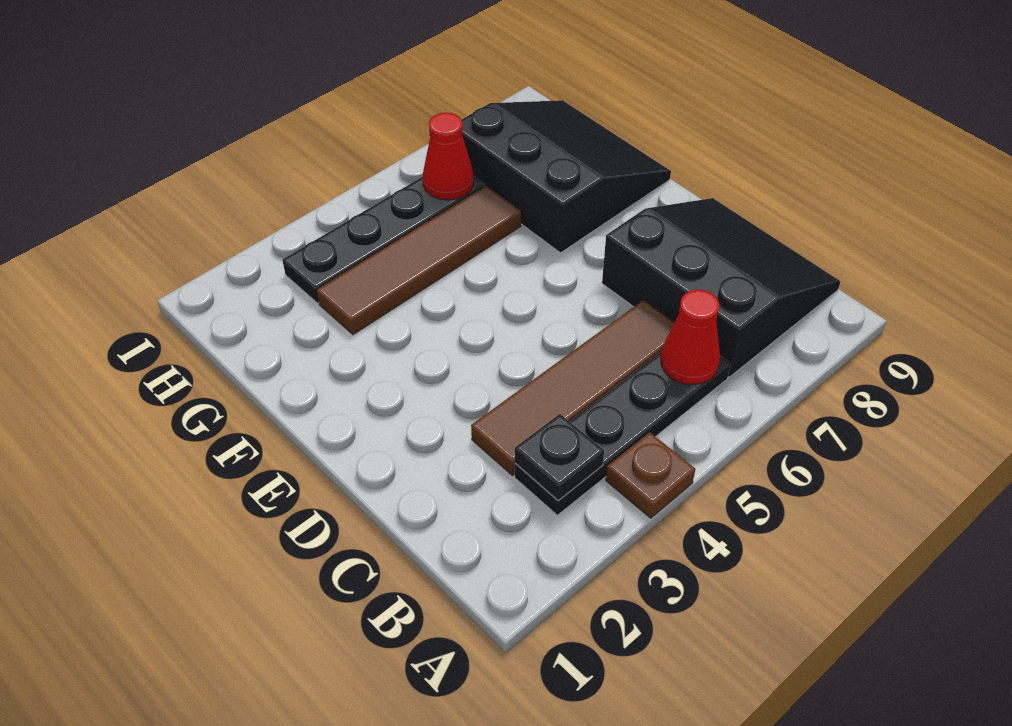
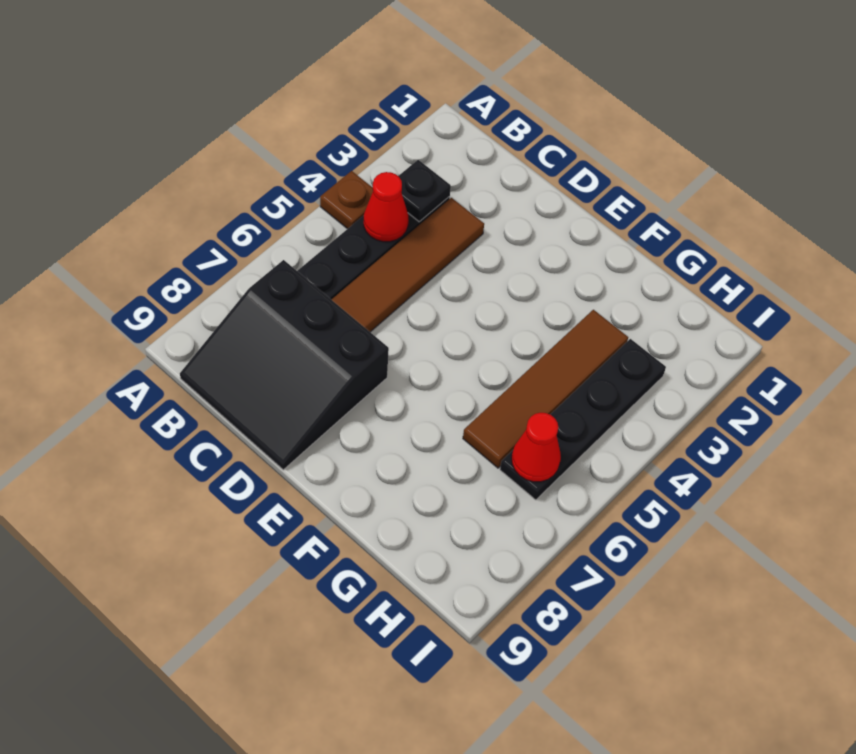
red cone B6 level 2 -> red cone B4 level 2
black slope F7:H9 level 1 top 7 -> none

